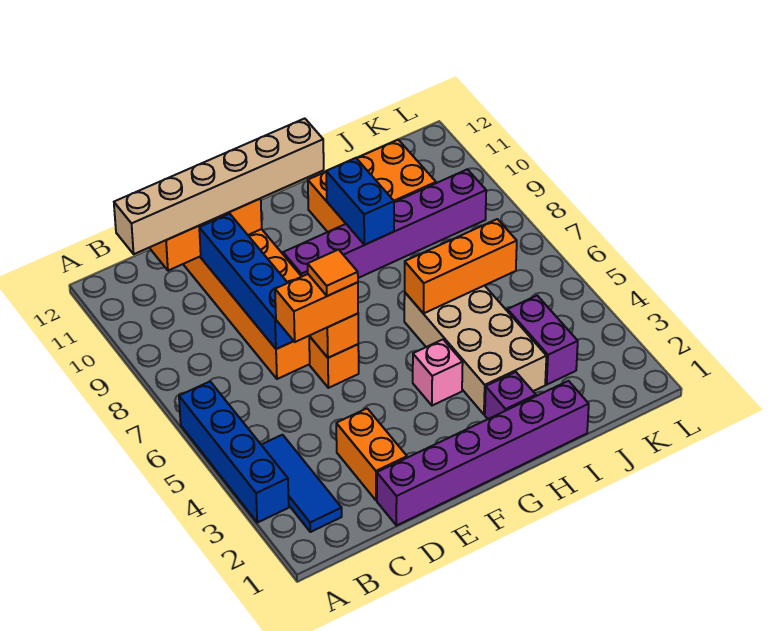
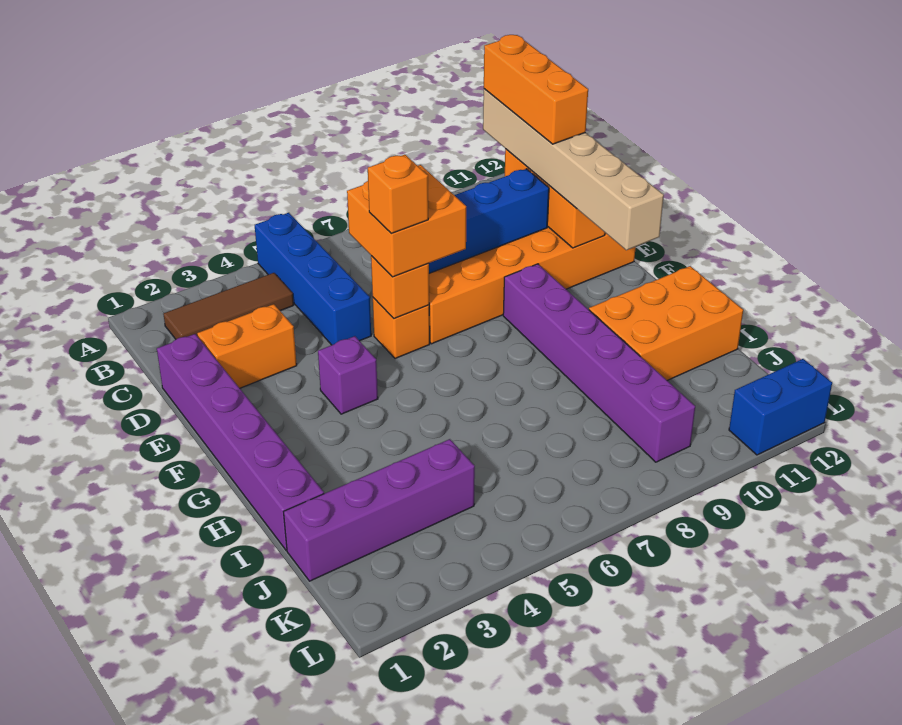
blue brick A3:A6 level 1 -> blue brick A5:D5 level 1
blue tile B2:B4 level 1 -> brown tile B2:B4 level 1
orange brick D6:E6 level 3 -> orange brick D6:E7 level 3
orange tile E6 level 4 -> orange brick E6 level 4
pink brick G4 level 1 -> none
purple brick H2 level 1 -> purple brick F4 level 1
tan brick H3:I6 level 1 -> none
orange brick H6:J6 level 2 -> orange brick B11:D11 level 4
blue brick H9:H10 level 2 -> blue brick L11:L12 level 1
orange brick H10:J11 level 1 -> orange brick H10:I12 level 1
purple brick J3:J4 level 1 -> purple brick J1:J4 level 1

